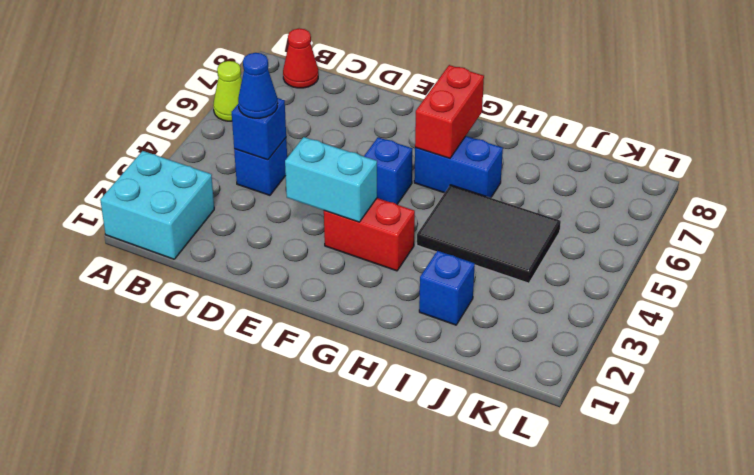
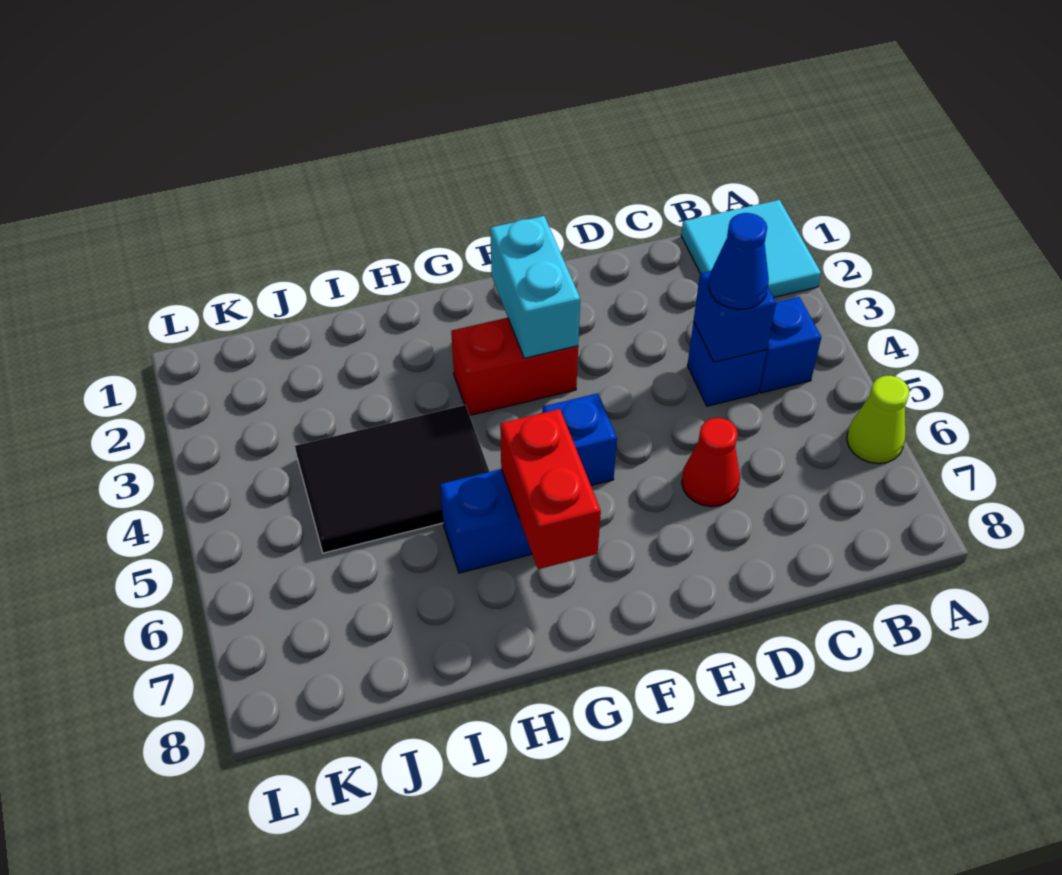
cyan brick A1:B2 level 1 -> cyan tile A1:B2 level 1
red cone B8 level 1 -> red cone D6 level 1
cyan brick E3:F3 level 2 -> cyan brick F2:F3 level 2
blue brick I2 level 1 -> blue brick B4 level 1

